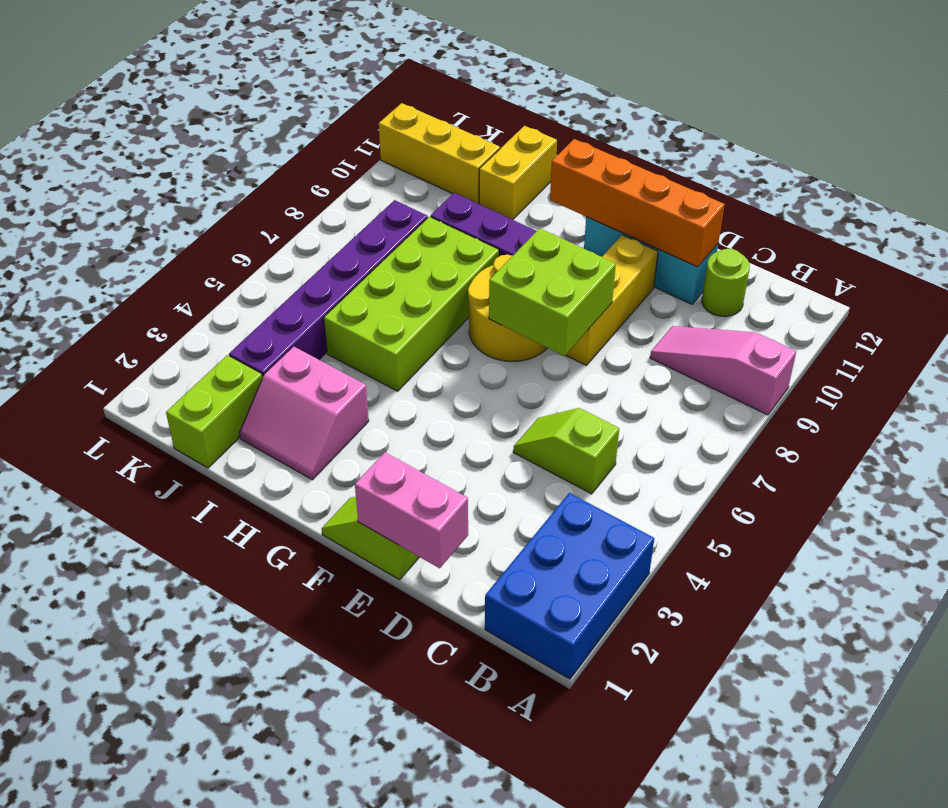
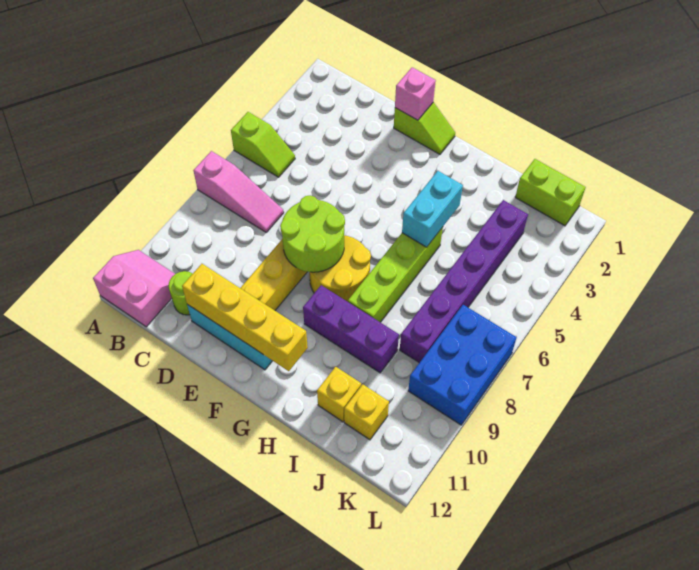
blue brick A1:B3 level 1 -> blue brick K7:L9 level 1
pink slope A9:C9 level 1 top A -> pink slope A7:C7 level 1 top A
lime slope C5:D5 level 1 top C -> lime slope A5:B5 level 1 top A
pink brick D1:E1 level 2 -> pink brick E1 level 2
orange brick D11:G11 level 2 -> yellow brick D11:G11 level 2
lime brick E7:F8 level 2 -> lime round brick E7:F8 level 2
pink slope H2:I3 level 1 top 3 -> pink slope A11:B12 level 1 top 12
none -> cyan brick H4:H5 level 2
lime brick H5:I8 level 1 -> lime brick H5:H8 level 1
yellow brick I11:I12 level 1 -> yellow brick I11 level 1
lime brick J1:J2 level 1 -> lime brick J1:K1 level 1
yellow brick J11:L11 level 1 -> yellow brick J11 level 1

